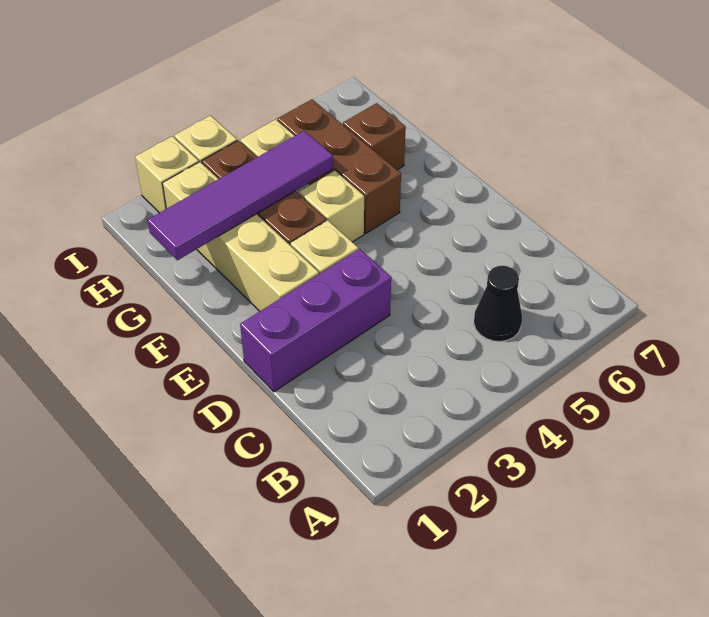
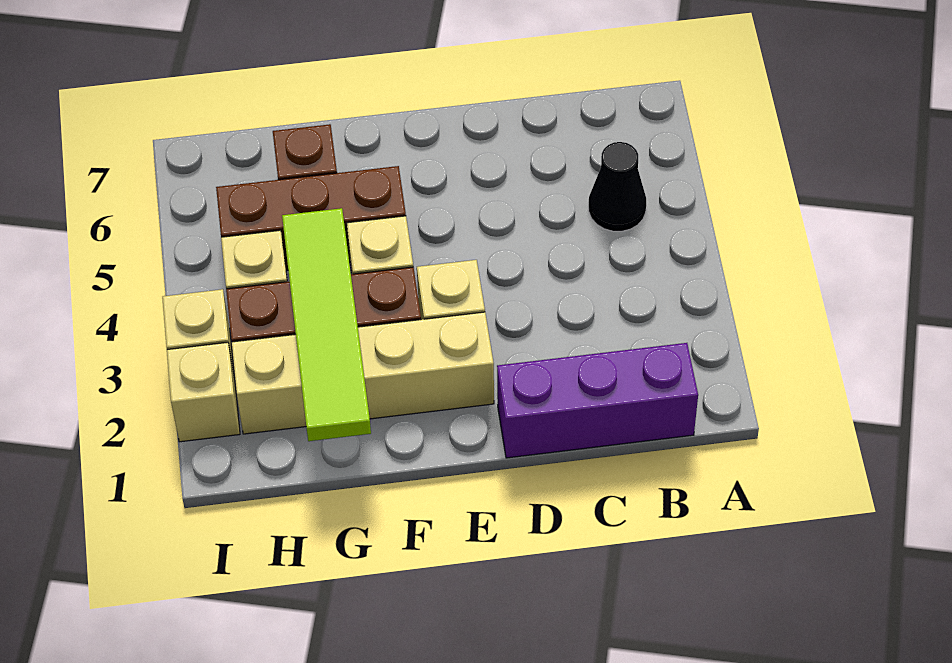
purple brick D1:D3 level 1 -> purple brick B1:D1 level 1
purple tile G1:G4 level 2 -> lime tile G1:G4 level 2

